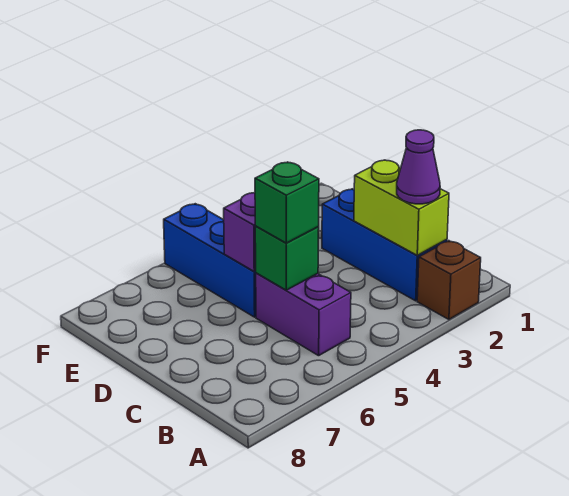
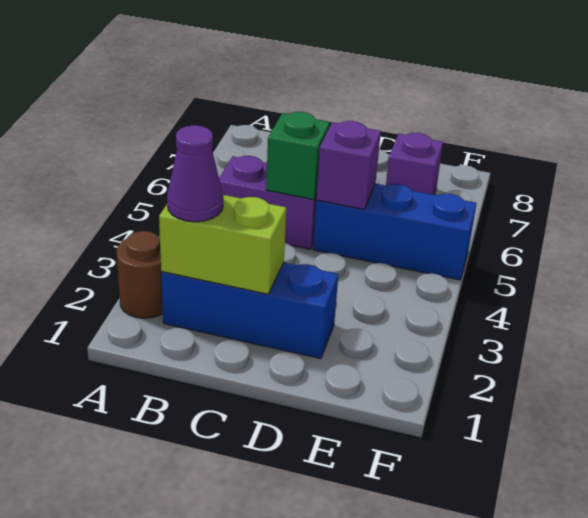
brown brick A2 level 1 -> brown round brick A2 level 1
green brick C5 level 3 -> none
none -> purple brick E7 level 1

